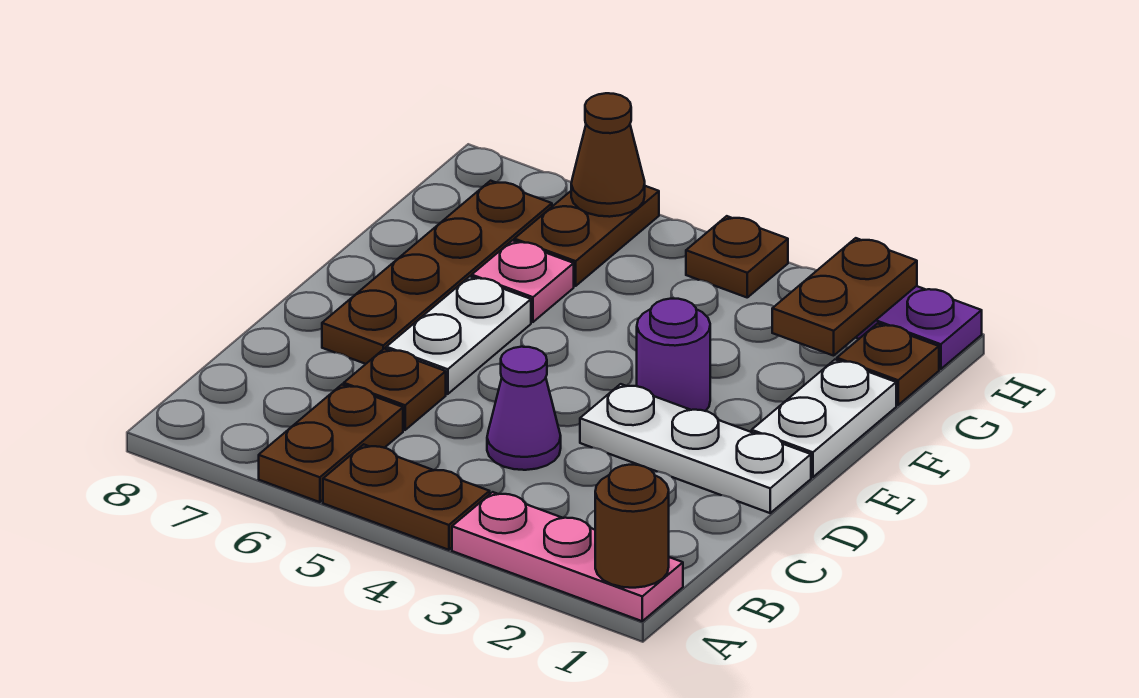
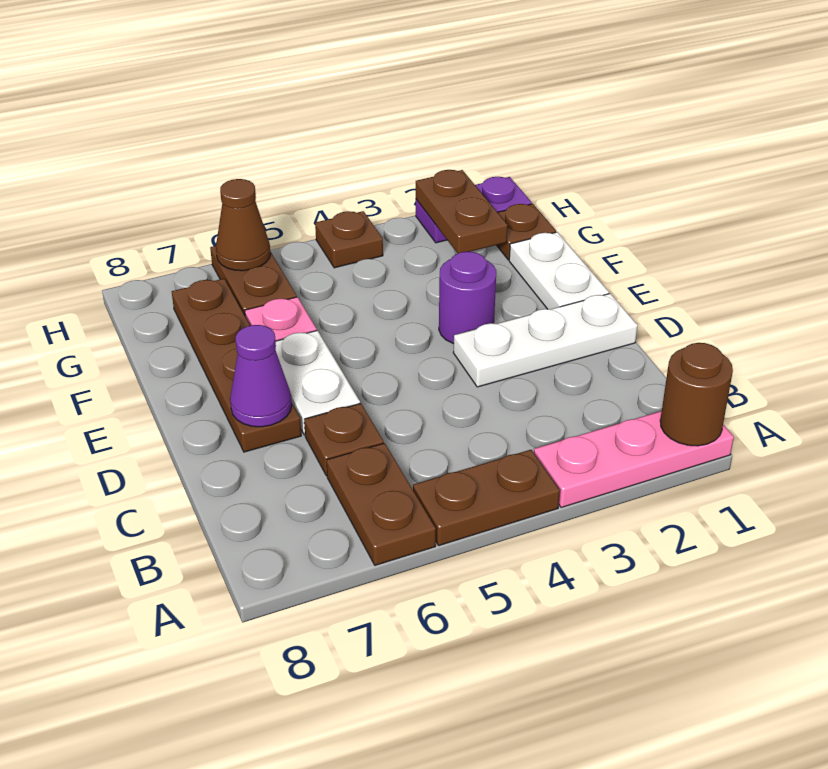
purple cone C4 level 1 -> purple cone D7 level 2

